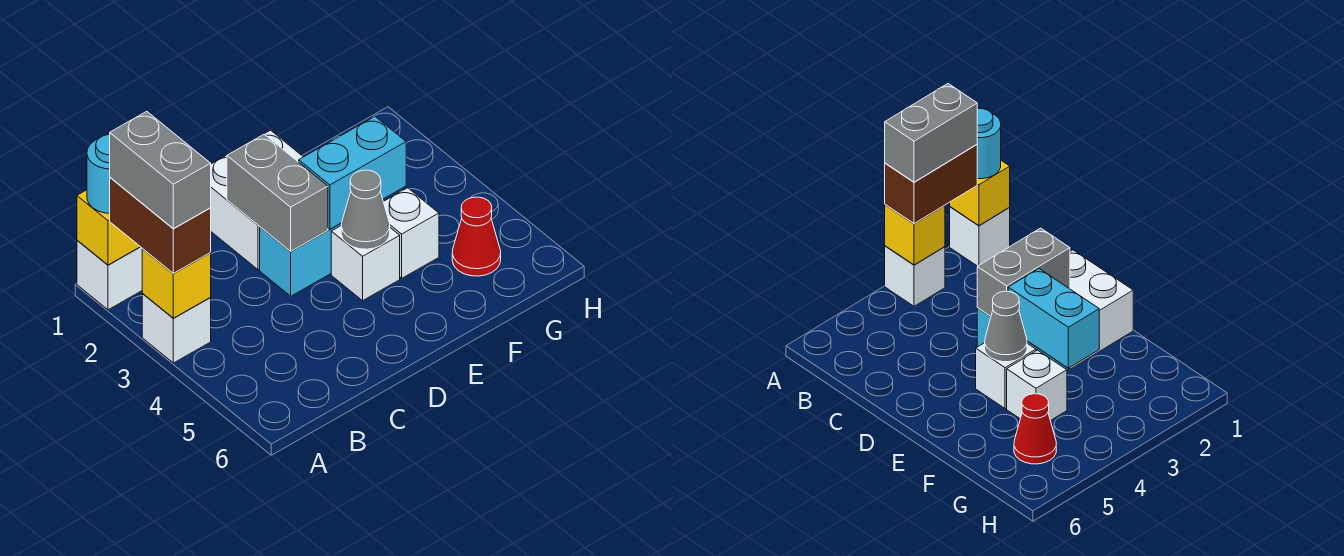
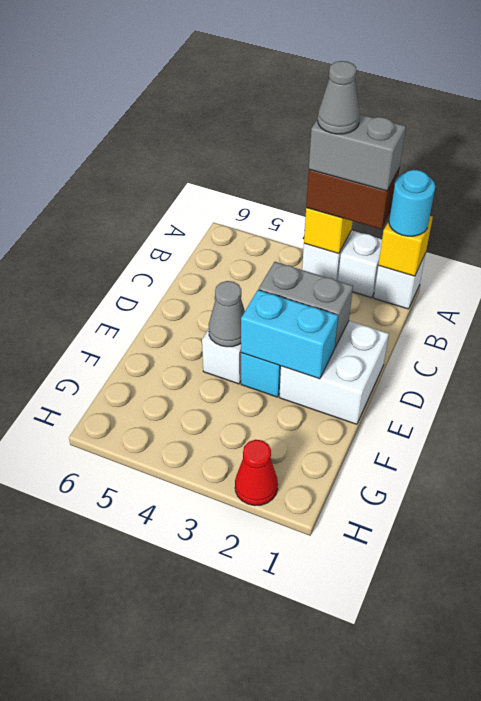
none -> grey cone A3 level 5
cyan brick E3:F3 level 2 -> cyan brick E2:E3 level 2
white brick F4 level 1 -> white brick A2 level 1
red cone G5 level 1 -> red cone H2 level 1

